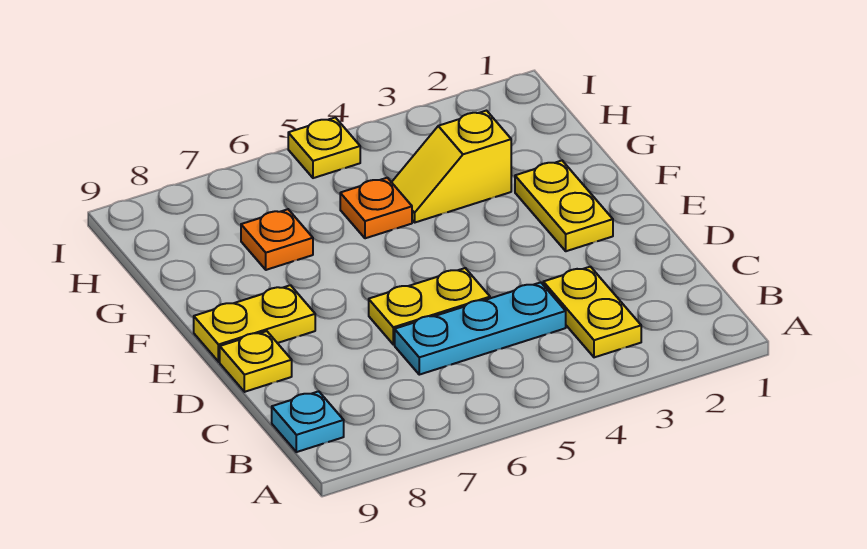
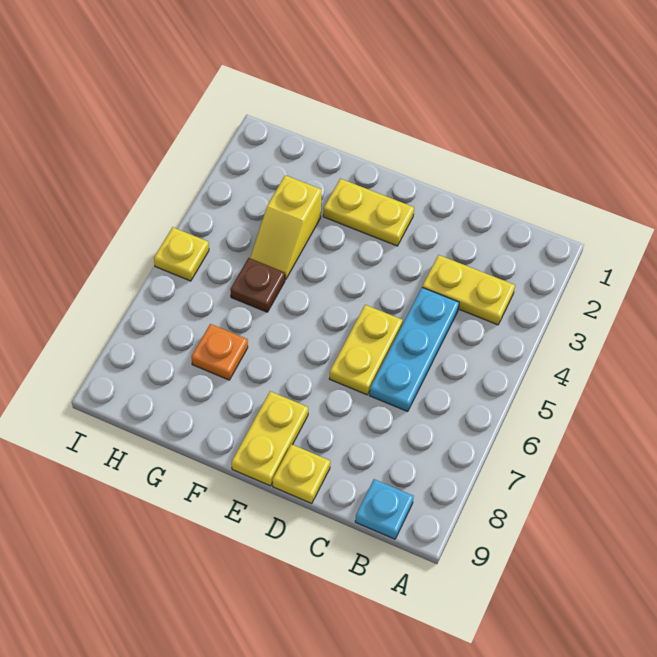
orange plate G5 level 1 -> brown plate G5 level 1

